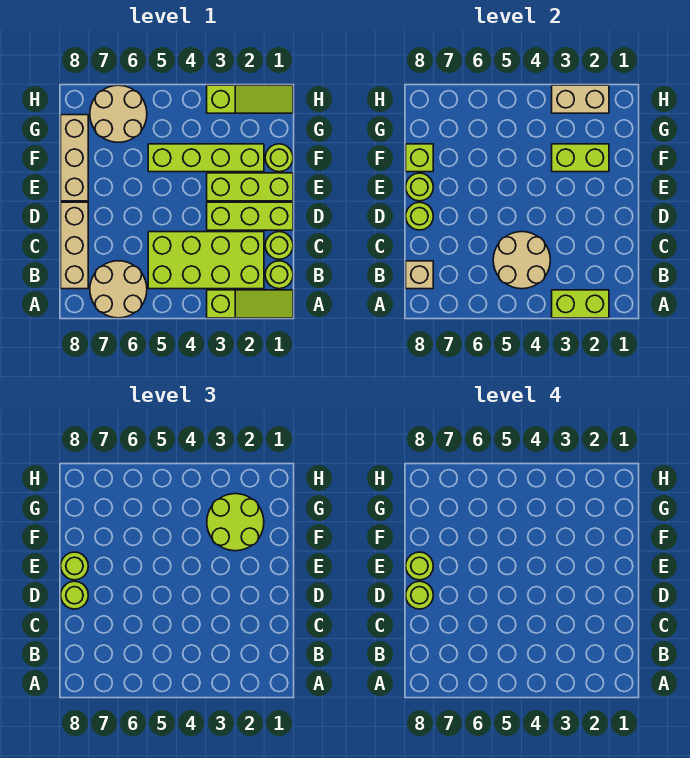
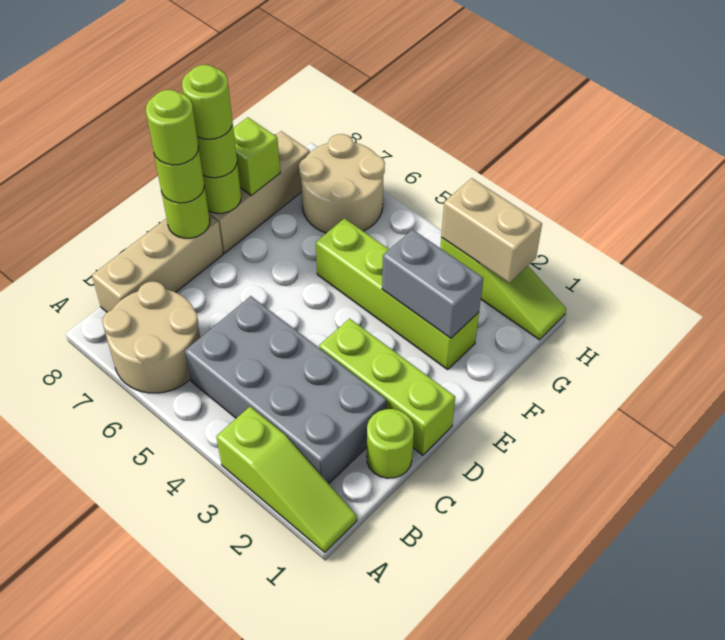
lime brick A2:A3 level 2 -> none
lime round brick B1 level 1 -> none
lime brick B2:C5 level 1 -> grey brick B2:C5 level 1
tan round brick B4:C5 level 2 -> none
tan brick B8 level 2 -> none
lime brick E1:E3 level 1 -> none
lime round brick F1 level 1 -> none
lime brick F2:F3 level 2 -> grey brick F2:F3 level 2
lime round brick F2:G3 level 3 -> none

